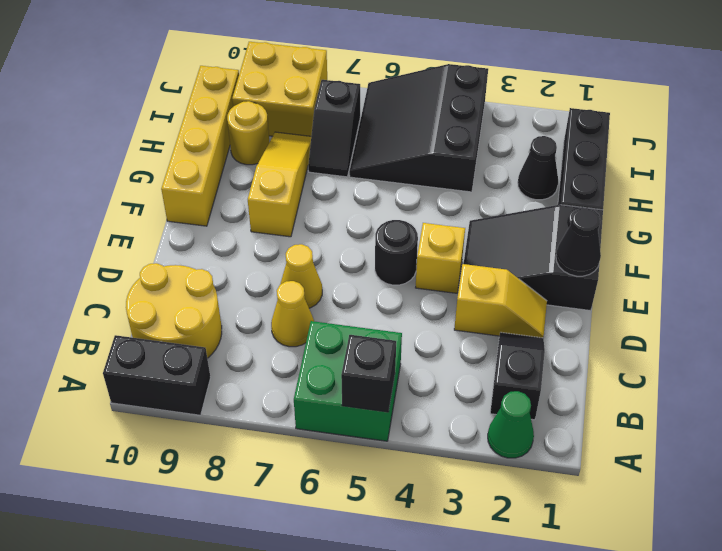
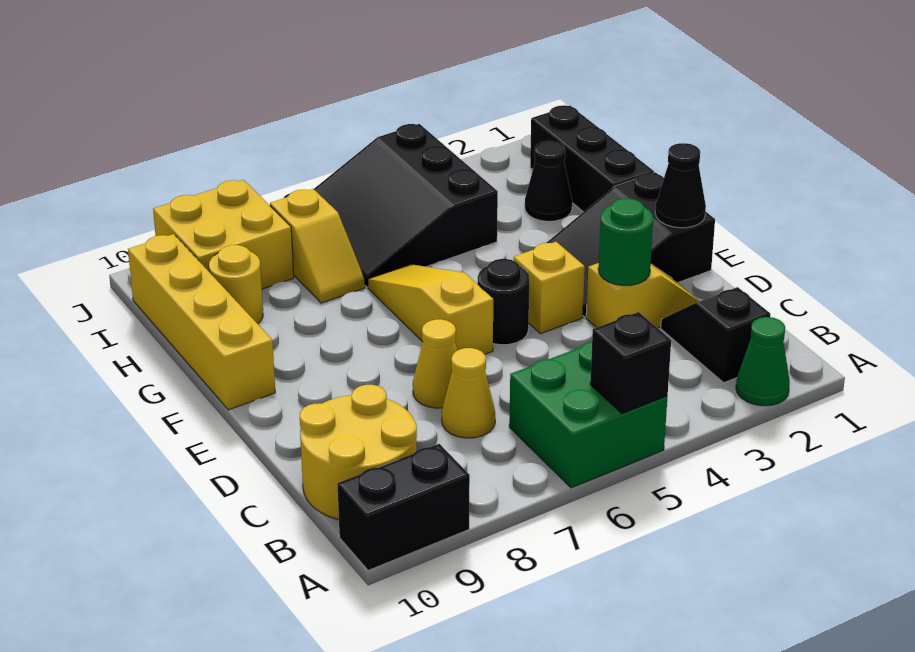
none -> green round brick D3 level 2
yellow slope F8:H8 level 1 top F -> yellow slope E6:G6 level 1 top E
black slope H7:I7 level 1 top I -> yellow slope H7:I7 level 1 top I

